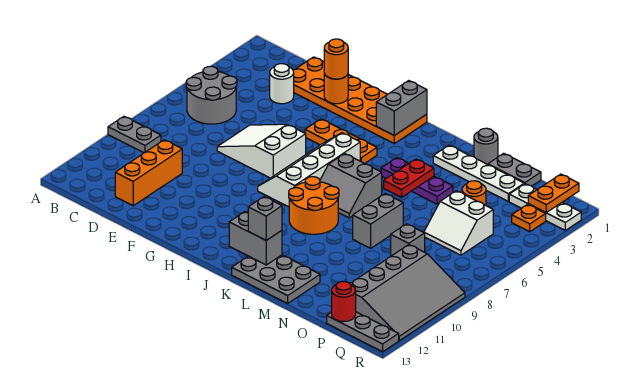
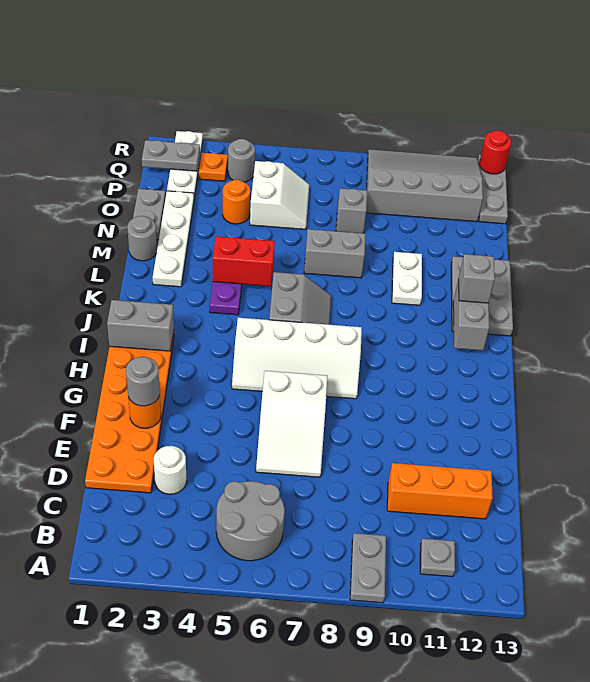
none -> grey plate B11 level 1
orange round brick F2 level 3 -> grey round brick F2 level 3
orange plate G4:I4 level 1 -> none
orange round brick J8:K9 level 1 -> none
red plate L4:L5 level 2 -> red brick L4:L5 level 2
none -> white plate L10:M10 level 1
red round brick P13 level 2 -> red round brick R13 level 2
orange plate Q1:Q2 level 2 -> grey plate Q1:Q2 level 2
none -> grey round brick Q4 level 1

